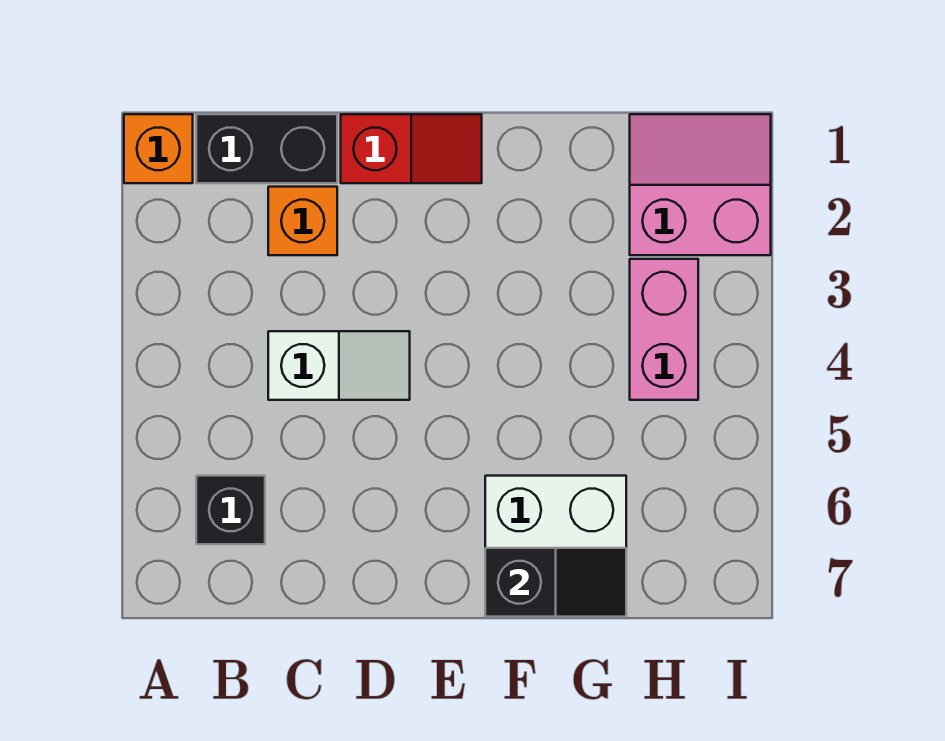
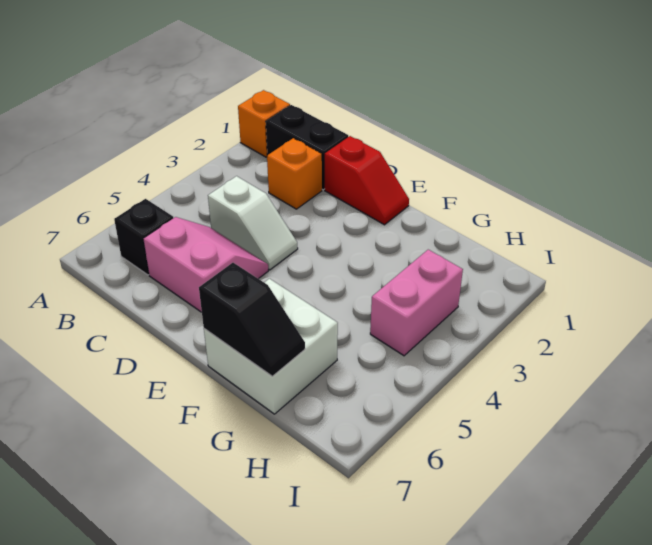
pink slope H1:I2 level 1 top 2 -> pink slope C5:D6 level 1 top 6

